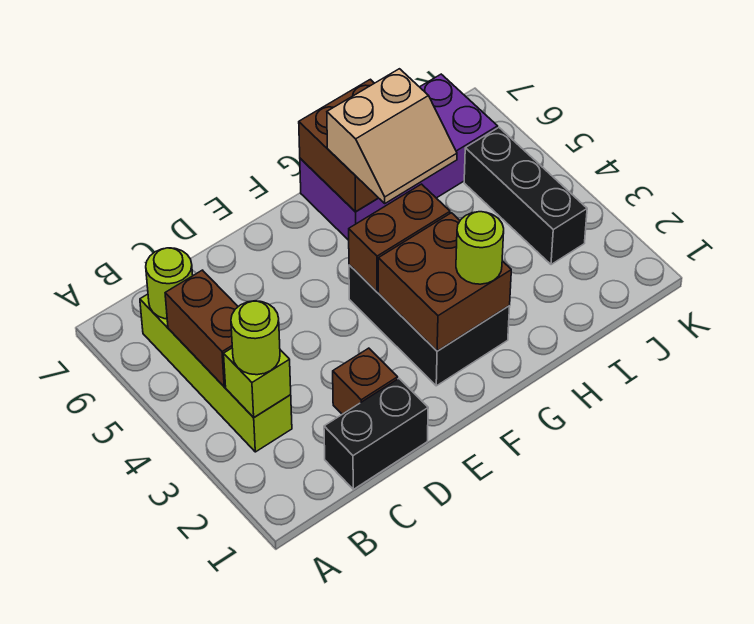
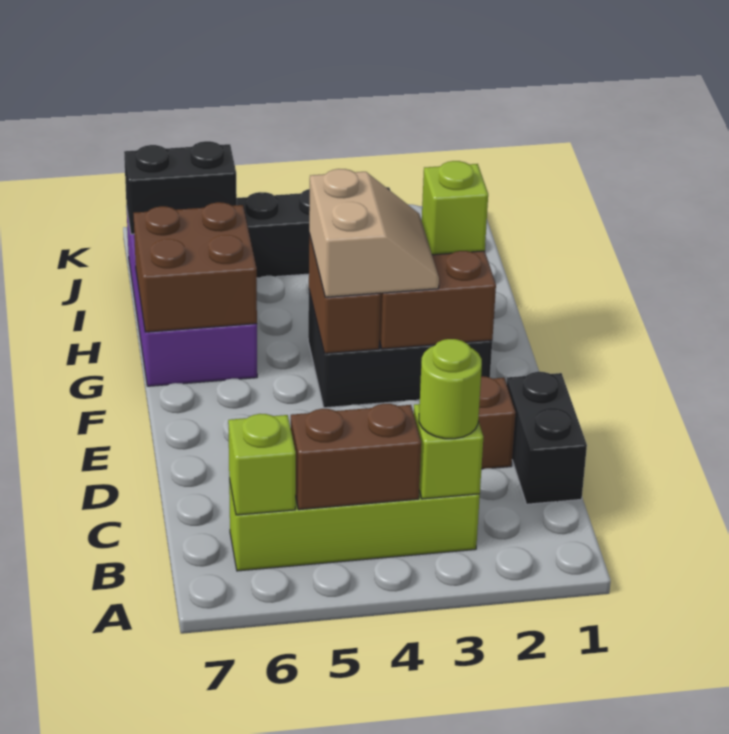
lime round brick B6 level 2 -> lime brick B6 level 2
lime round brick G2 level 3 -> lime brick G2 level 3
tan slope G5:H6 level 3 top 6 -> tan slope F3:G4 level 3 top 4
none -> black brick J6:J7 level 2

